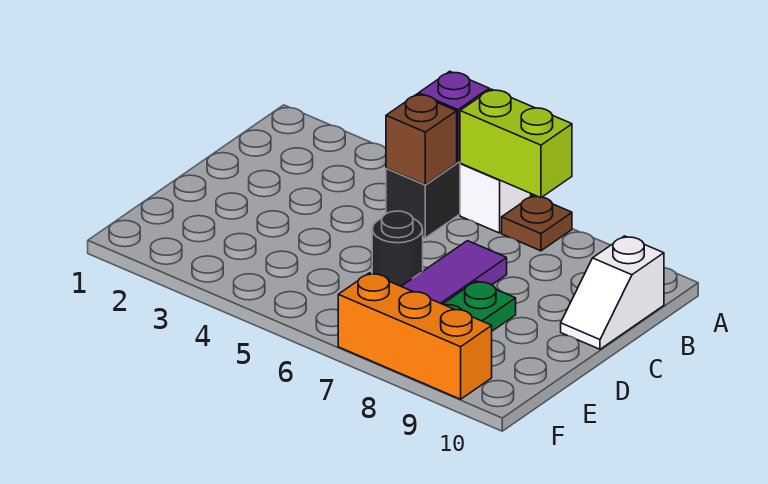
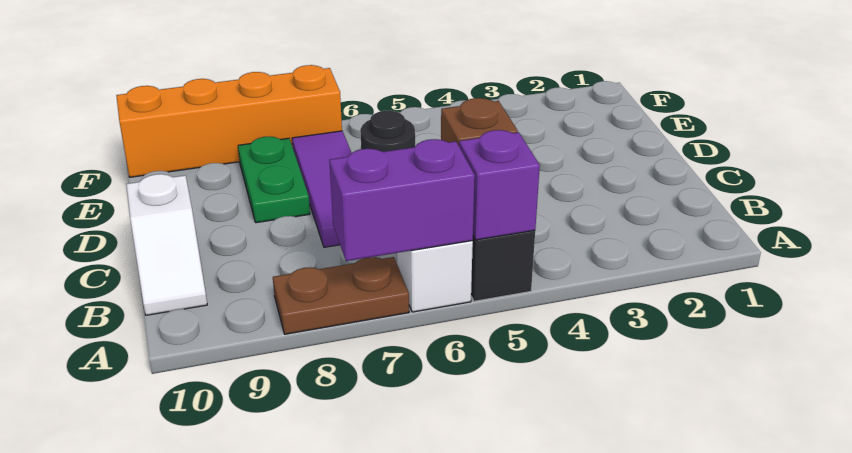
lime brick A6:A7 level 2 -> purple brick A6:A7 level 2
brown plate A7 level 1 -> brown plate A7:A8 level 1
white slope B10:C10 level 1 top B -> white slope B10:C10 level 1 top C
orange brick F7:F9 level 1 -> orange brick F7:F10 level 1

